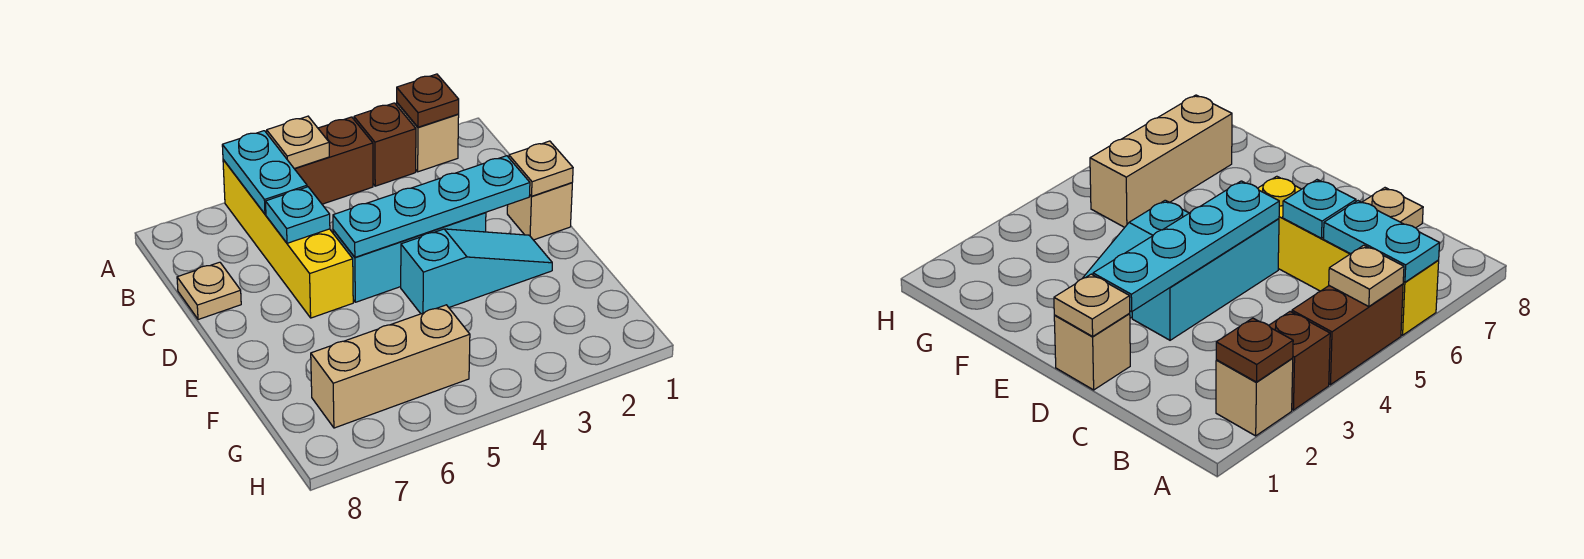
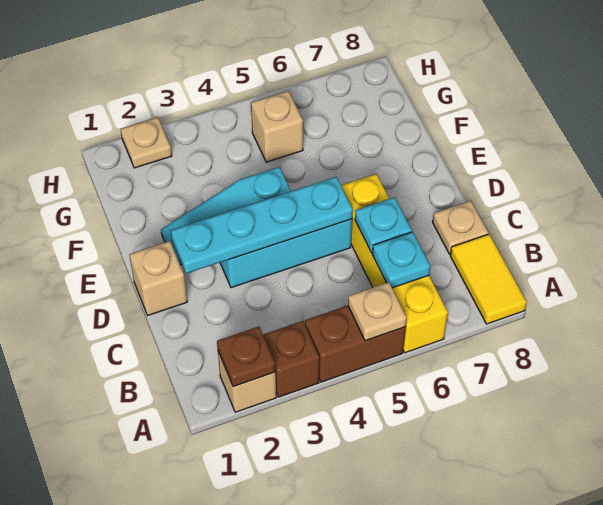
cyan plate A6:B6 level 2 -> cyan plate B6 level 2
none -> yellow tile A8:B8 level 1
tan plate D1 level 2 -> tan plate H2 level 1
tan brick G5:G7 level 1 -> tan brick G5 level 1

